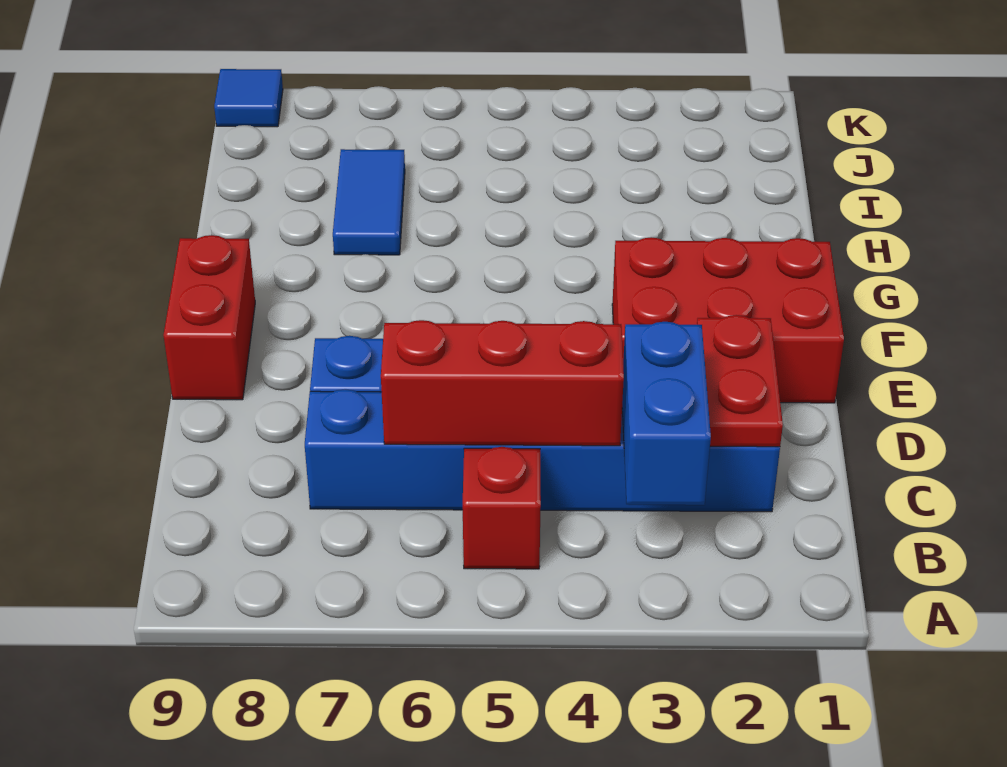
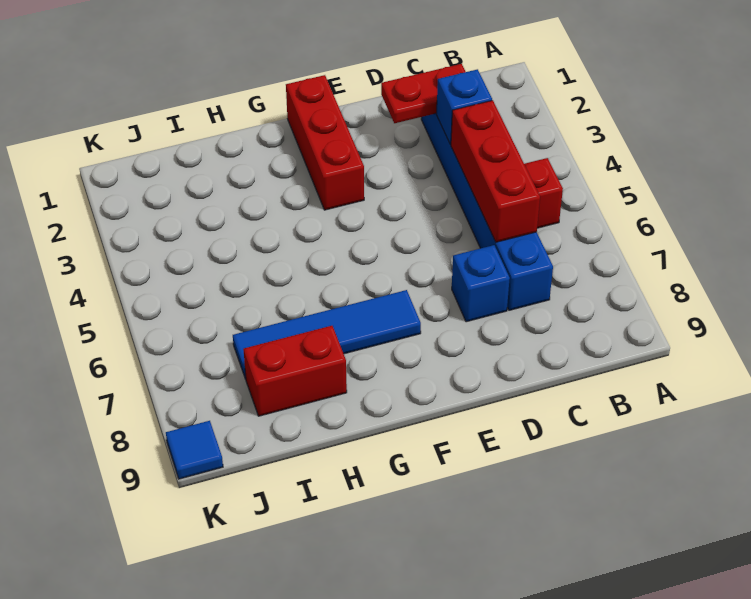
blue brick B3:C3 level 2 -> blue brick C3 level 2
red brick E1:F3 level 1 -> red brick F1:F3 level 1
red brick E9:F9 level 1 -> red brick H8:I8 level 1
blue tile H7:I7 level 1 -> blue tile F7:I7 level 1

